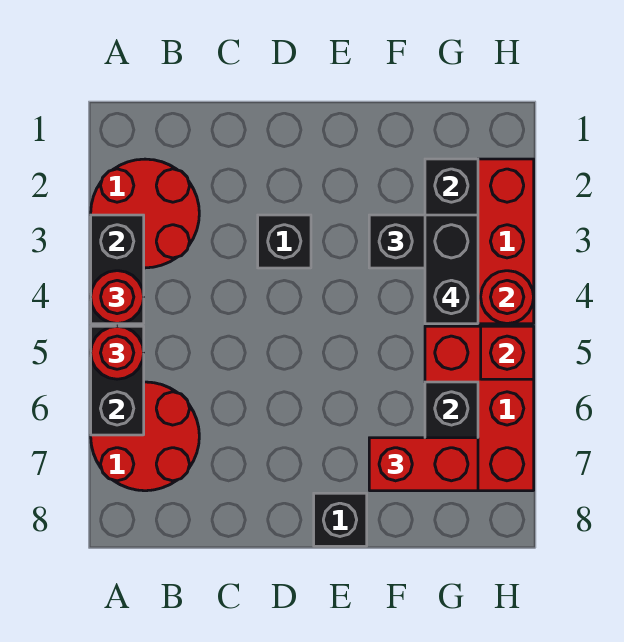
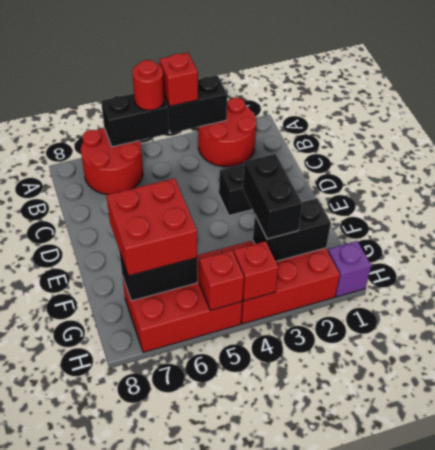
red round brick A4 level 3 -> red brick A4 level 3
black brick E8 level 1 -> none
red brick F7:G7 level 3 -> red brick F6:G7 level 3
black brick G3:G4 level 4 -> none
none -> purple brick H1 level 1
red round brick H4 level 2 -> red brick H4 level 2

